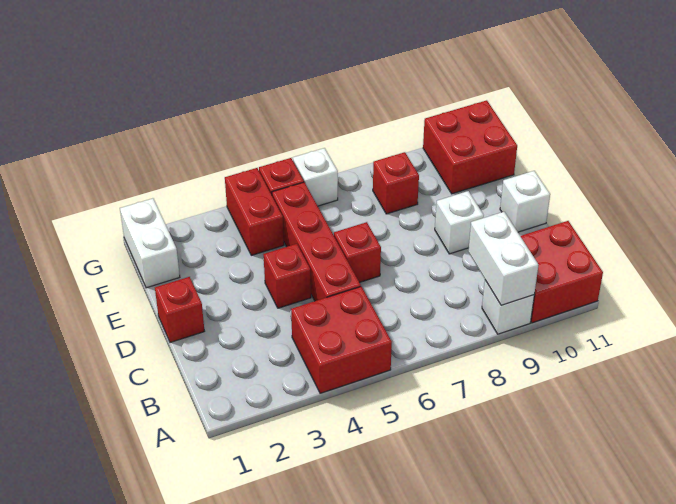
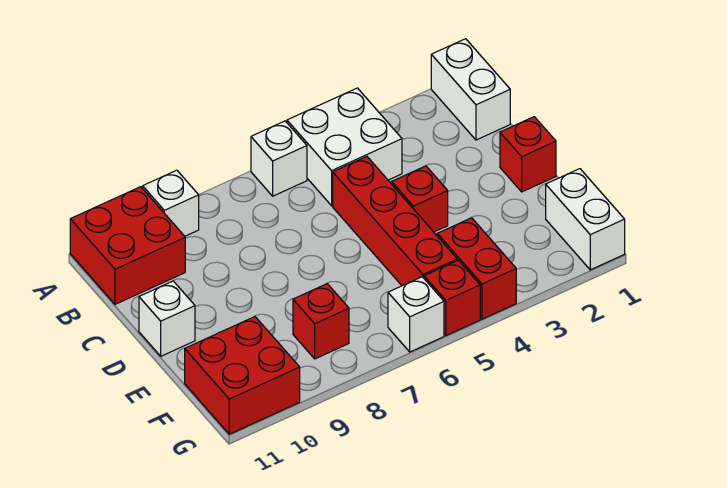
red brick A4:B5 level 1 -> white brick A4:B5 level 1
white brick A9:B9 level 2 -> white brick A1:B1 level 1
red brick D6 level 1 -> none
white brick D9 level 1 -> white brick A6 level 1

